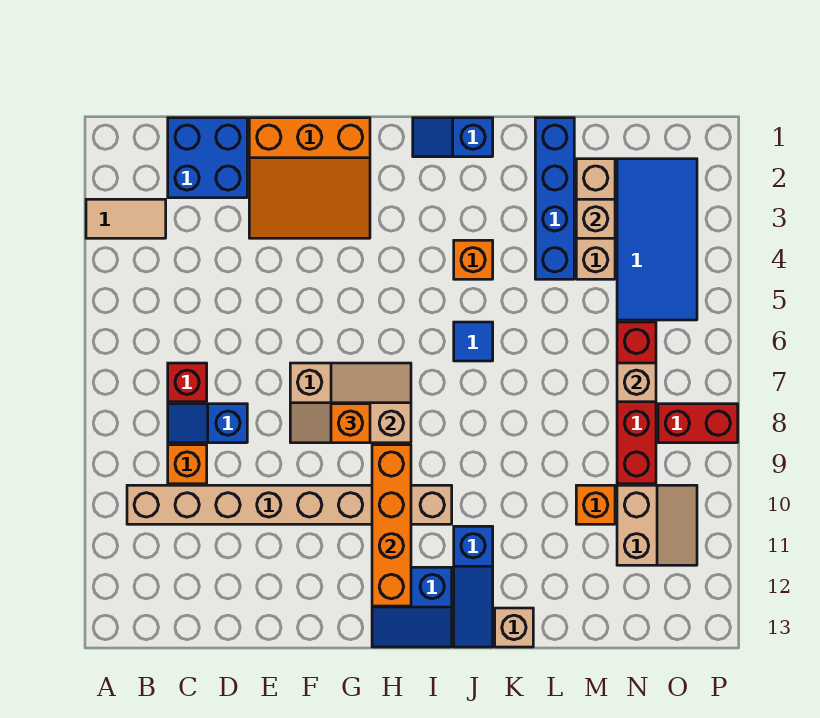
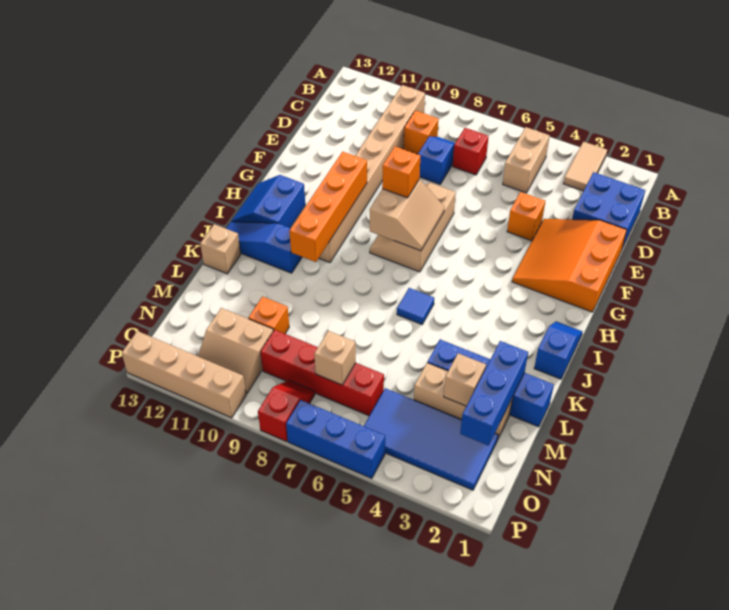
none -> tan brick B5:C5 level 1
orange brick H9:H12 level 2 -> orange brick G10:J10 level 2
orange brick J4 level 1 -> orange brick E4 level 1
none -> blue brick L2:N2 level 2
red brick O8:P8 level 1 -> red slope O8:P8 level 1 top P
none -> blue brick P5:P7 level 1
none -> tan brick P10:P13 level 1

